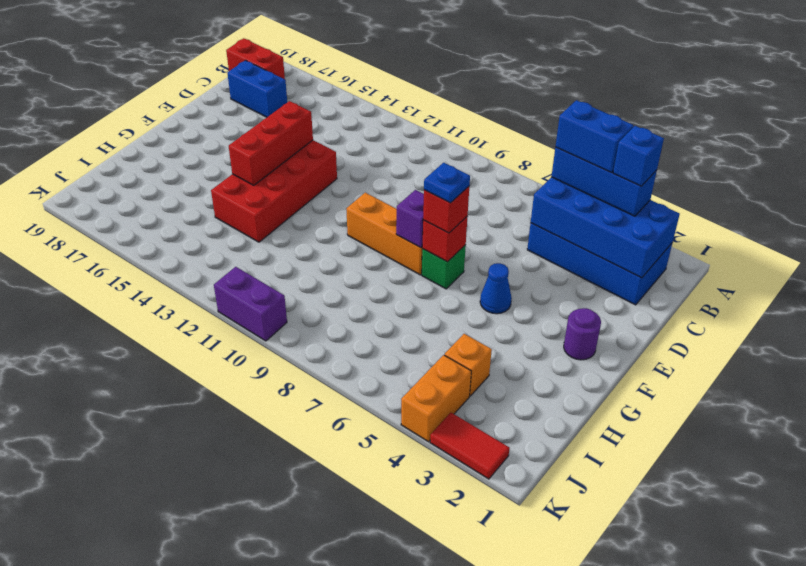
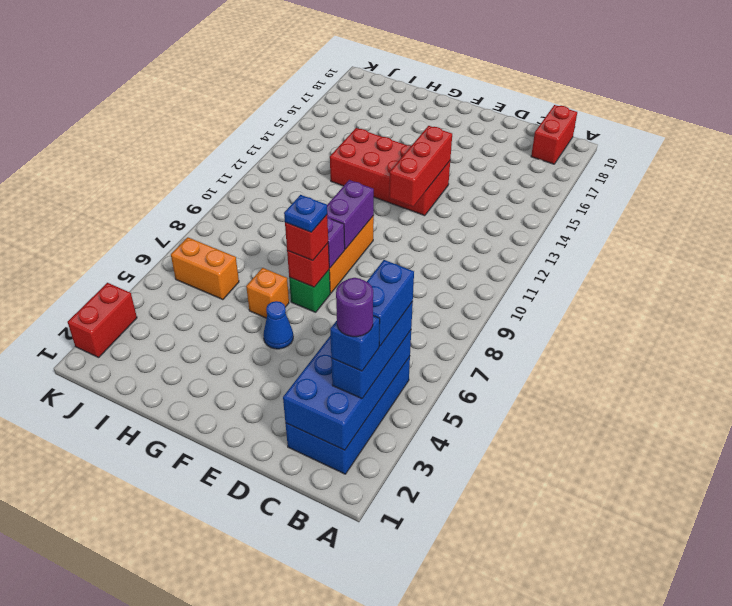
blue brick C17:C18 level 1 -> none
red brick E14:G14 level 2 -> red brick E12:E14 level 2
purple round brick F2 level 1 -> purple round brick B3 level 5
orange brick I4 level 1 -> orange brick G6 level 1
orange brick J4:K4 level 1 -> orange brick I6:J6 level 1
red tile K2:K3 level 1 -> red brick K2:K3 level 1
purple brick K10:K11 level 1 -> purple brick F9:F10 level 2

